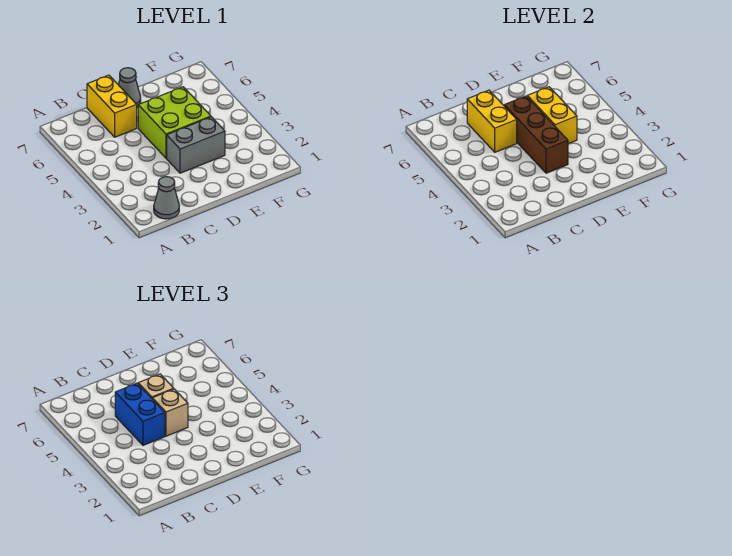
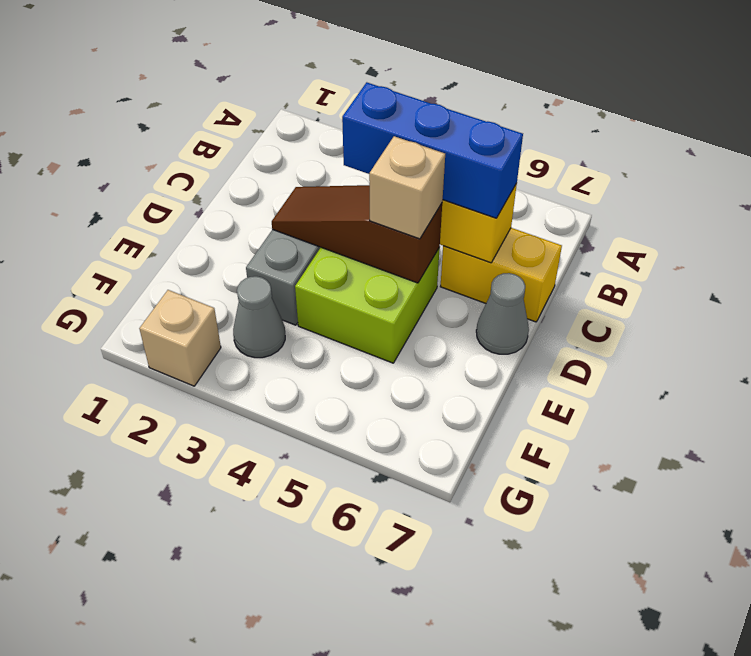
grey cone B1 level 1 -> grey cone F3 level 1
blue brick C4:C5 level 3 -> blue brick C4:C6 level 3
brown brick D3:D5 level 2 -> brown slope D3:D5 level 2 top 5
tan brick D4 level 3 -> tan brick G2 level 1
yellow brick E4:E5 level 2 -> none

